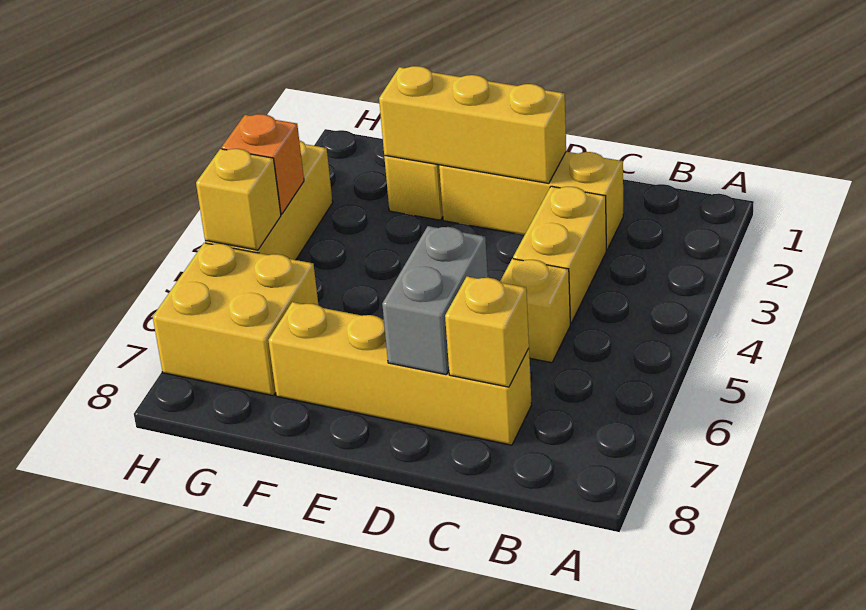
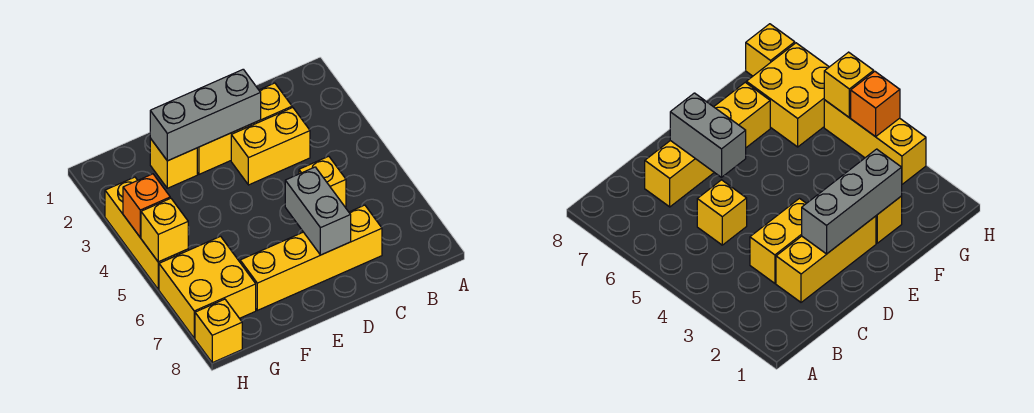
yellow brick C3:C4 level 1 -> yellow brick C3:D3 level 1
yellow brick C7 level 2 -> yellow brick H8 level 1
yellow brick D2:F2 level 2 -> grey brick D2:F2 level 2

